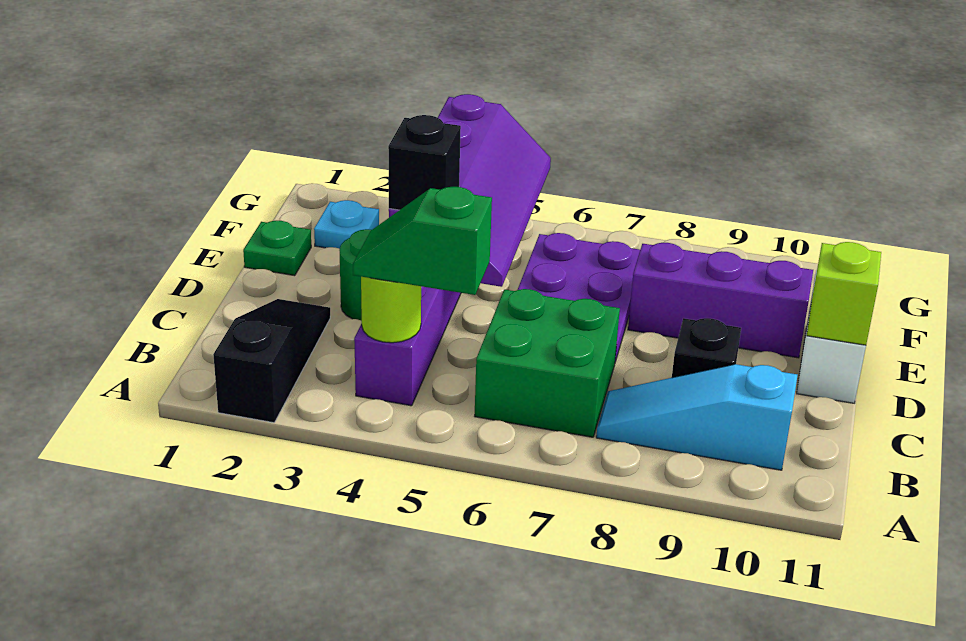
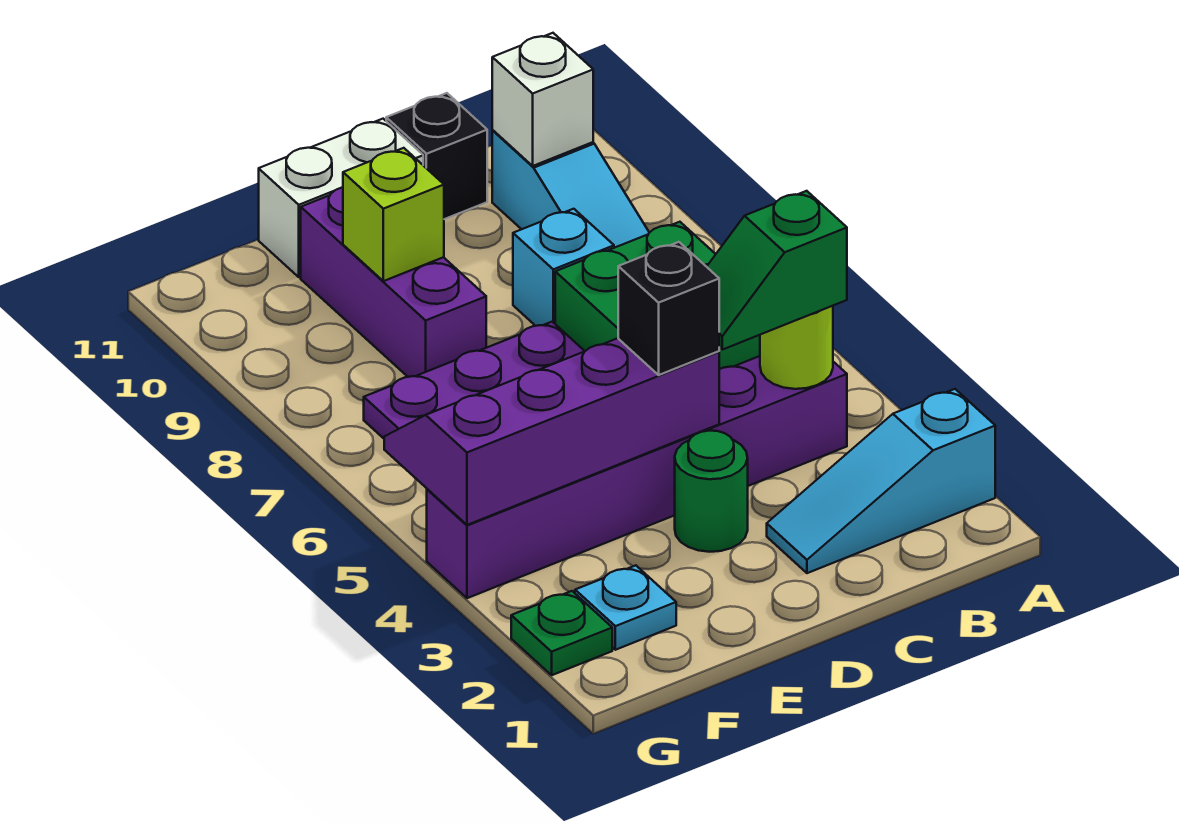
black slope A2:C2 level 1 top A -> cyan slope A2:C2 level 1 top A
green slope B4:B5 level 3 top 5 -> green slope B4:C4 level 3 top B
none -> white brick B10 level 2
none -> cyan brick C8 level 1
black brick C9 level 1 -> black brick C11 level 1
lime brick D11 level 2 -> lime brick E9 level 2
green plate E1 level 1 -> green plate G2 level 1

